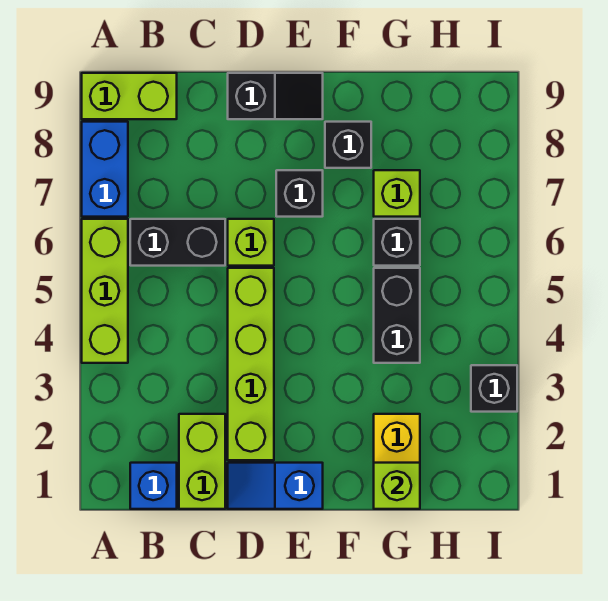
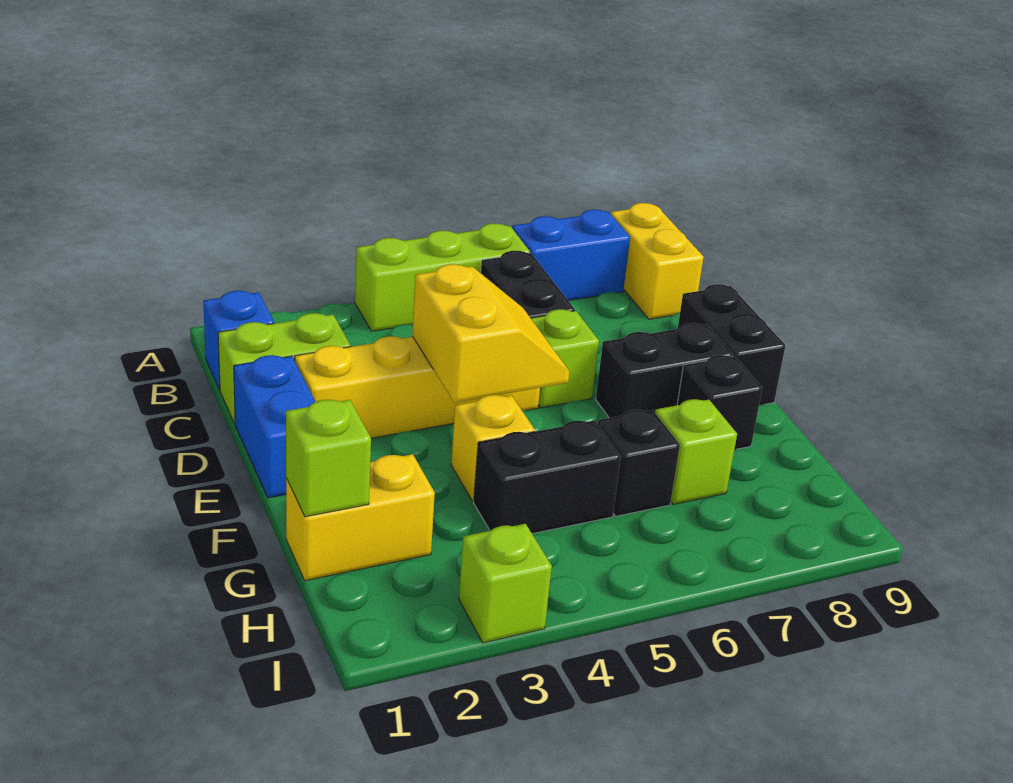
lime brick A9:B9 level 1 -> yellow brick A9:B9 level 1
blue slope D1:E1 level 1 top E -> blue brick D1:E1 level 1
lime brick D2:D5 level 1 -> yellow brick D2:D5 level 1
none -> yellow slope D4:E5 level 2 top 4
black slope D9:E9 level 1 top D -> black brick D9:E9 level 1
black brick E7 level 1 -> black brick E7:E8 level 1
none -> yellow brick F4 level 1
black brick I3 level 1 -> lime brick I3 level 1

